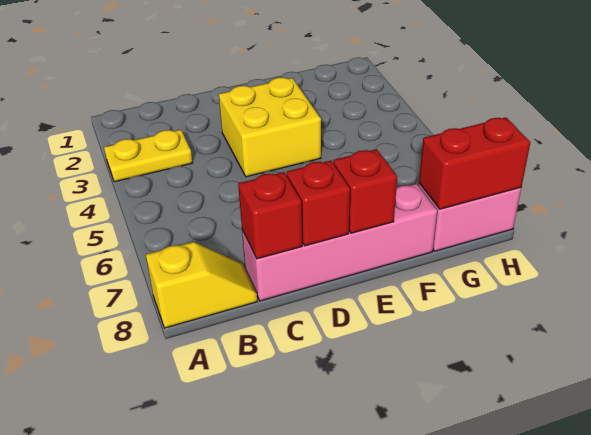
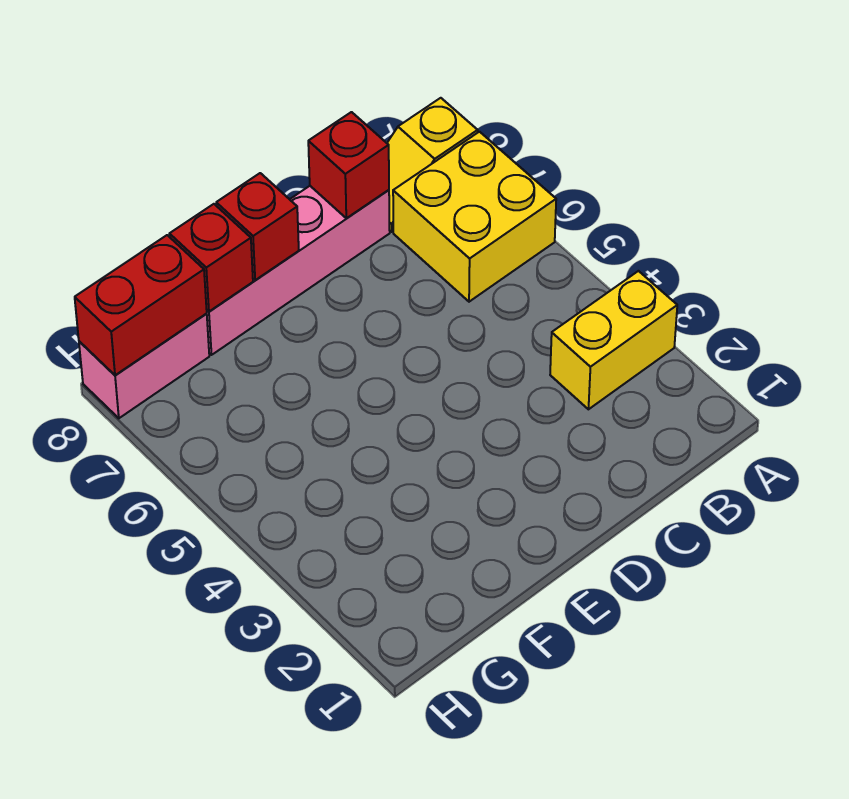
yellow plate A3:B3 level 1 -> yellow brick A3:B3 level 1
yellow brick D3:E4 level 1 -> yellow brick A6:B7 level 1
red brick D8 level 2 -> red brick F8 level 2

